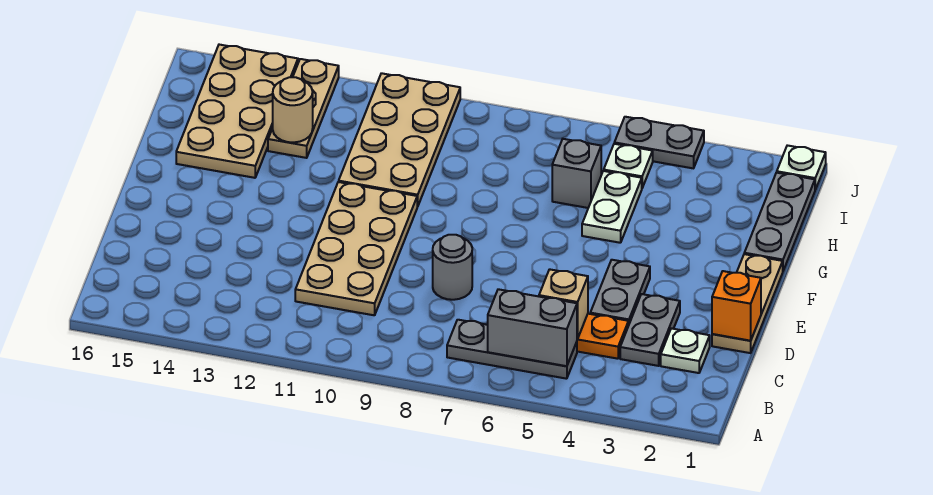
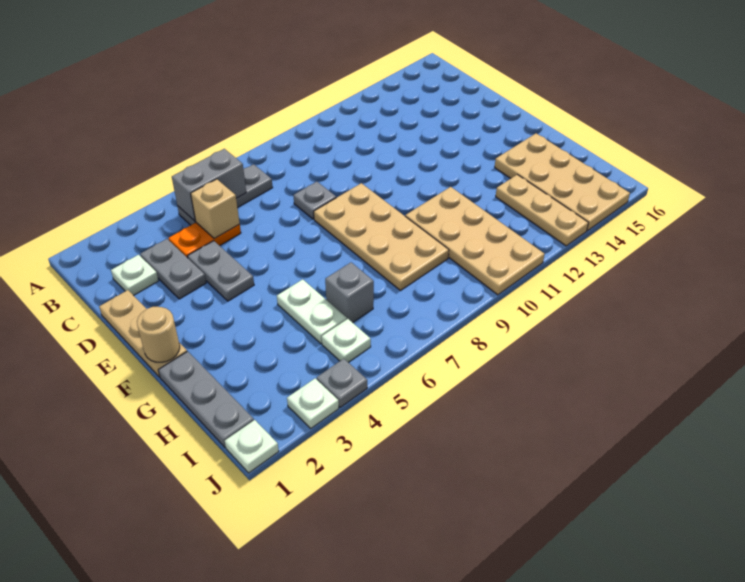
tan plate C10:F11 level 1 -> tan plate E8:H9 level 1
orange brick D1 level 2 -> none
grey round brick D8 level 1 -> grey plate D8 level 1
tan round brick H13 level 2 -> tan round brick F1 level 2
none -> white plate J3 level 1
grey plate J4:J5 level 1 -> grey plate J4 level 1

